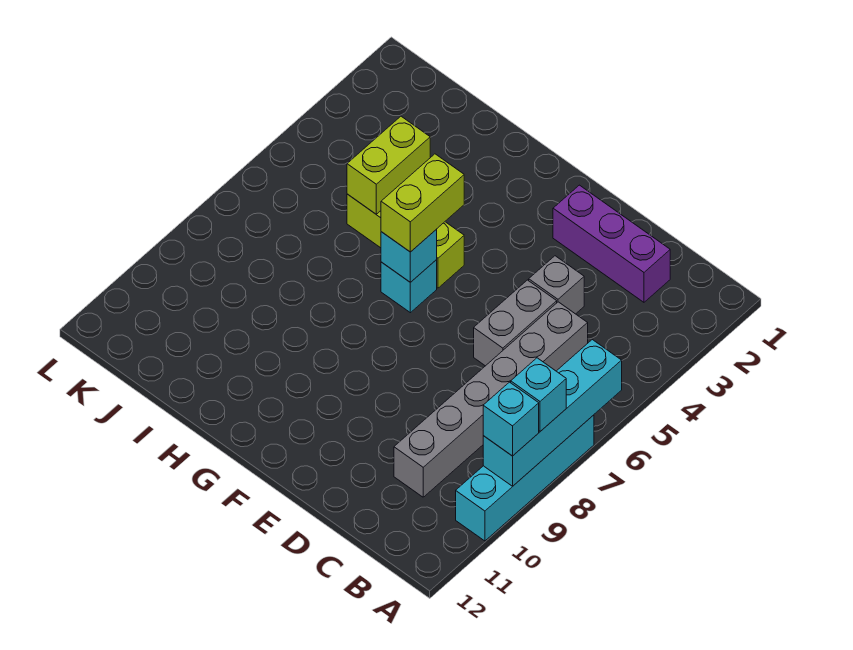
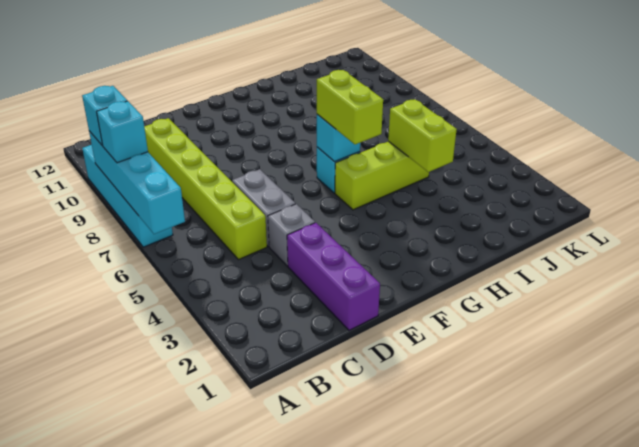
purple brick C2:E2 level 1 -> purple brick D1:D3 level 1
grey brick C5:C10 level 1 -> lime brick C5:C10 level 1

